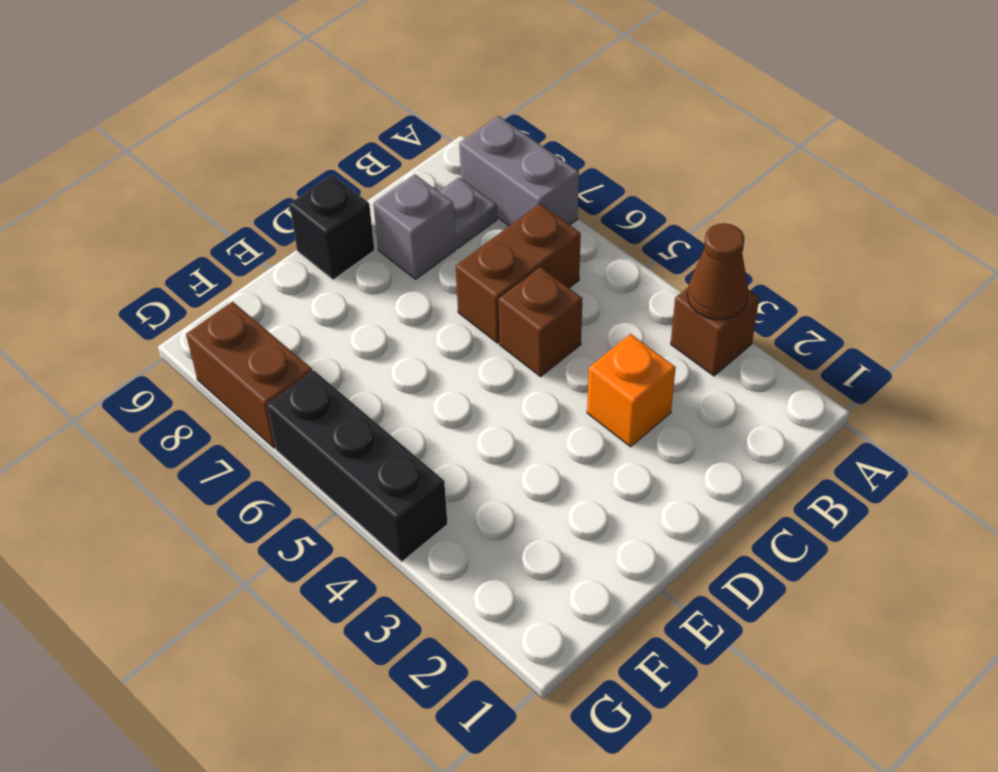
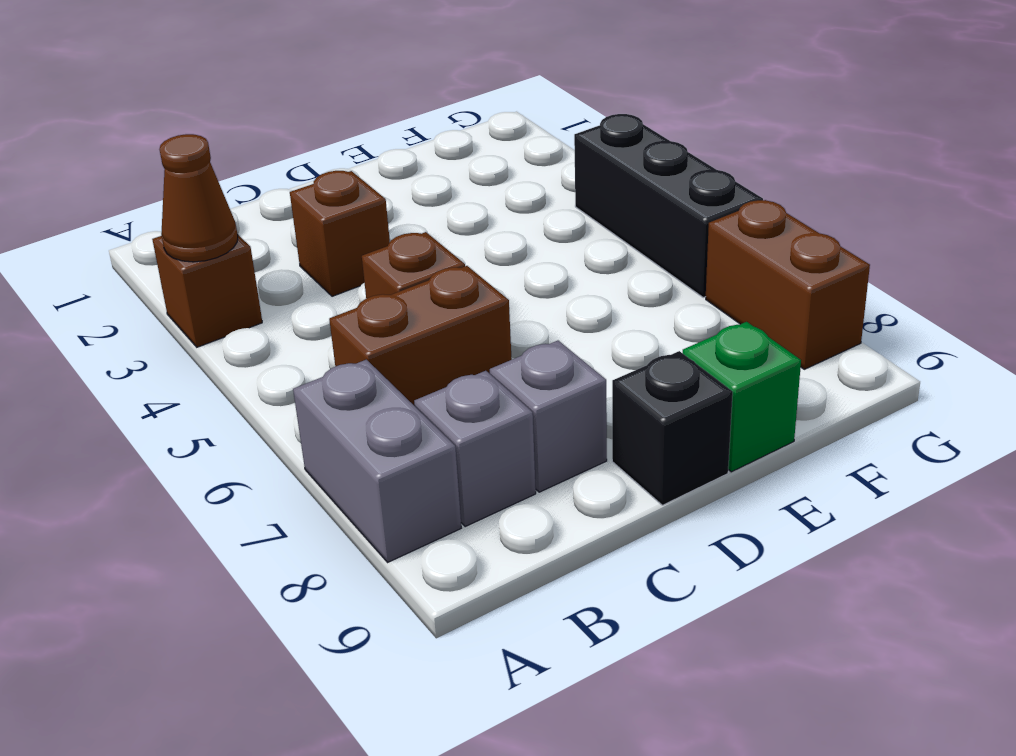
grey plate B8 level 1 -> grey brick B8 level 1
orange brick C3 level 1 -> brown brick C3 level 1
none -> green brick E9 level 1

